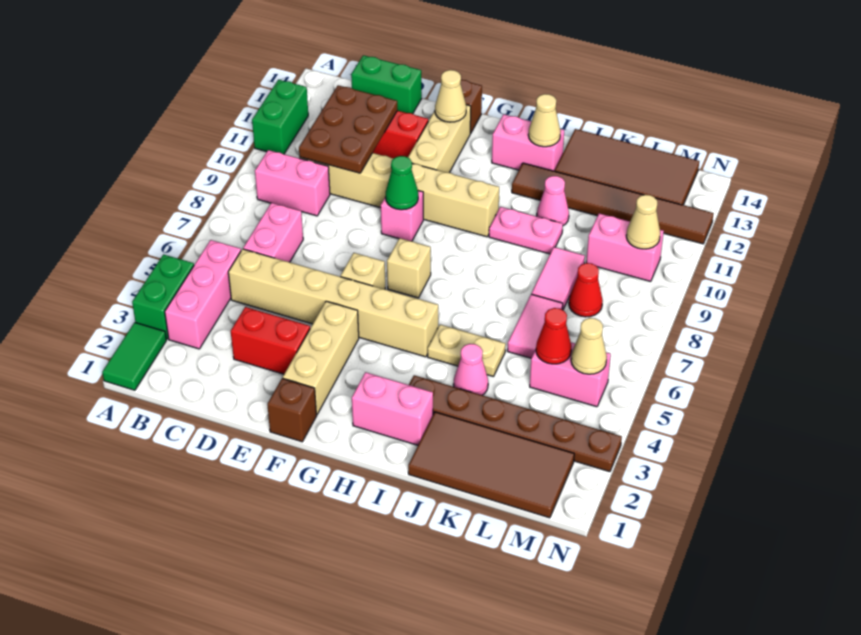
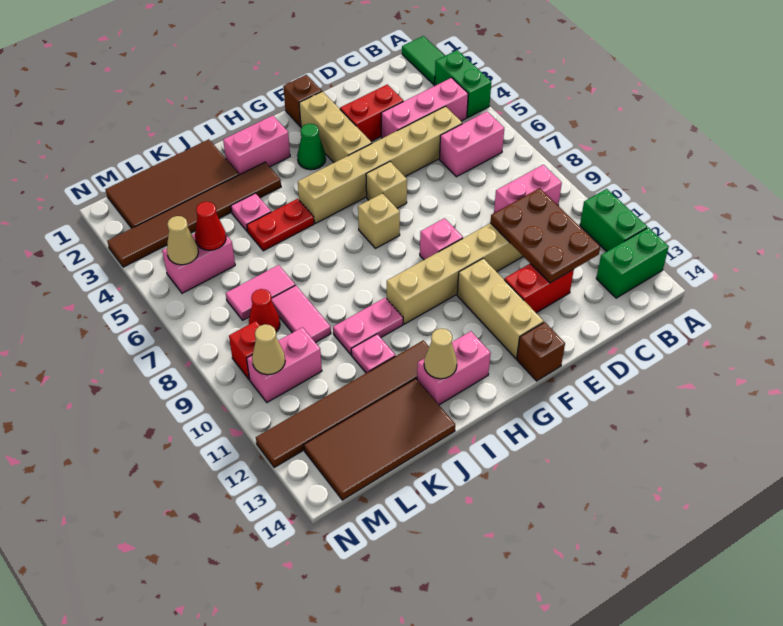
pink brick B3:B5 level 1 -> pink brick B4:D4 level 1
pink brick C6:C7 level 1 -> pink brick B6:C6 level 1
green brick C14:D14 level 1 -> green brick A13:B13 level 1
green cone F9 level 2 -> green cone G3 level 1
tan cone F13 level 2 -> none
brown plate I3:N3 level 1 -> brown tile I3:N3 level 1
tan plate I5:J5 level 1 -> red plate I5:J5 level 1
pink cone J4 level 1 -> pink plate J4 level 1
pink cone J11 level 1 -> pink plate J11 level 1
pink tile K6:K7 level 1 -> pink tile K7:L7 level 1
none -> red brick M9 level 1

